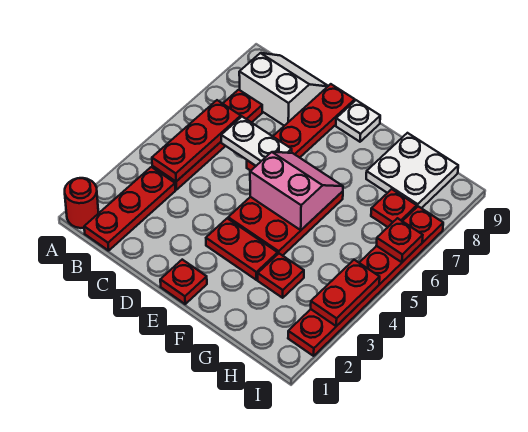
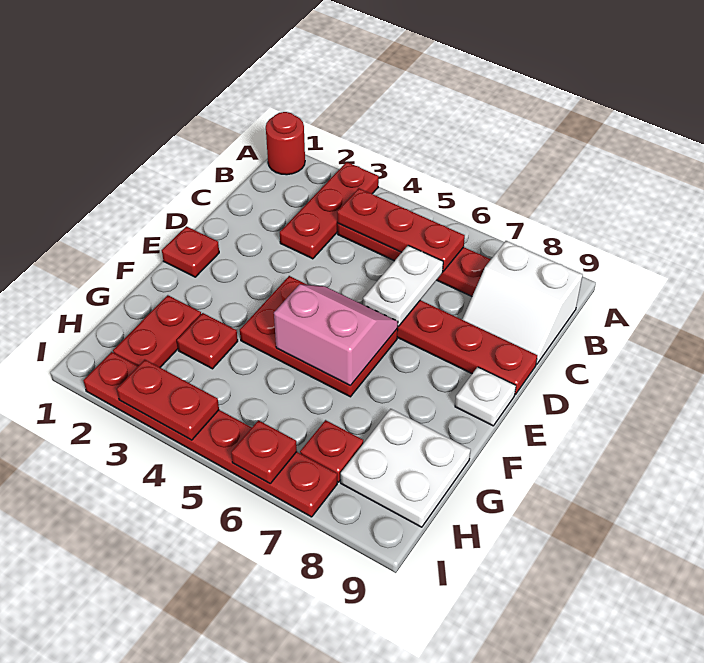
red plate B1:B3 level 1 -> red plate A3:C3 level 1
white slope B8:C9 level 1 top 8 -> white slope B8:C9 level 1 top B
red plate E3:F3 level 1 -> red plate G2:H2 level 1
pink slope E5:F6 level 2 top 5 -> pink slope E5:F6 level 2 top F

